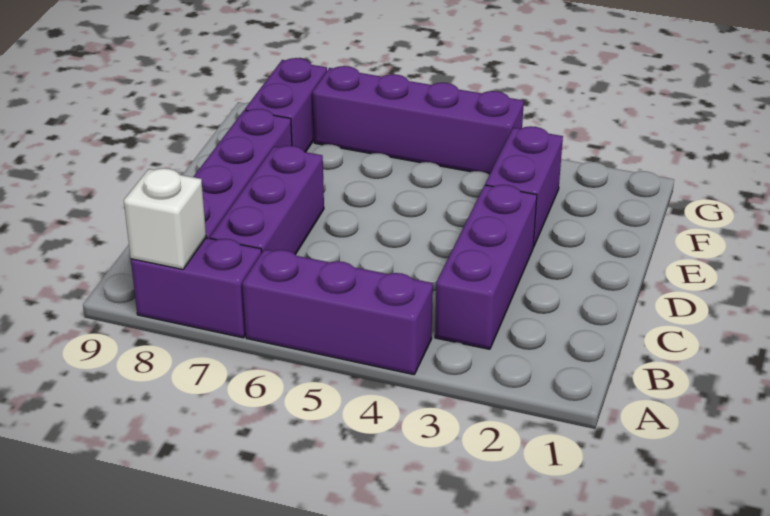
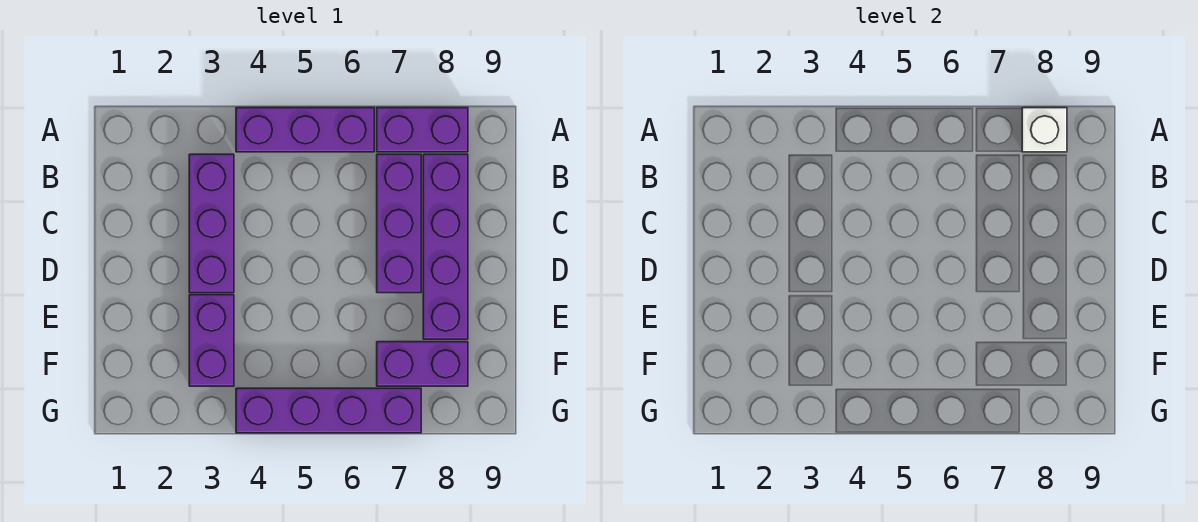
purple brick F8:G8 level 1 -> purple brick F7:F8 level 1

